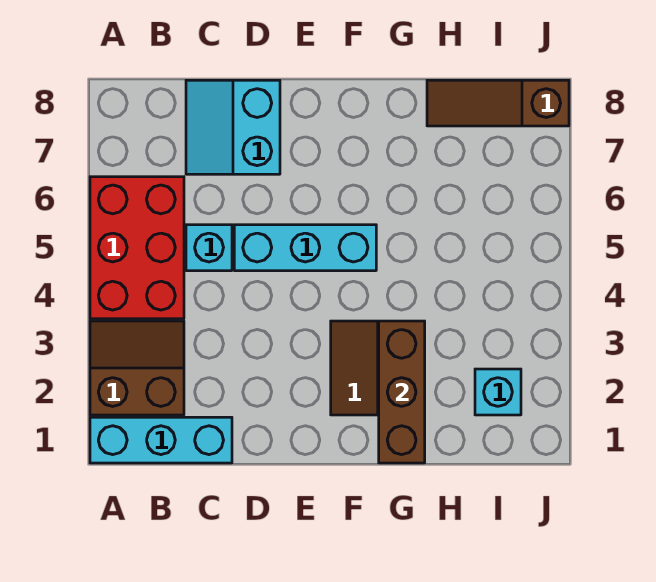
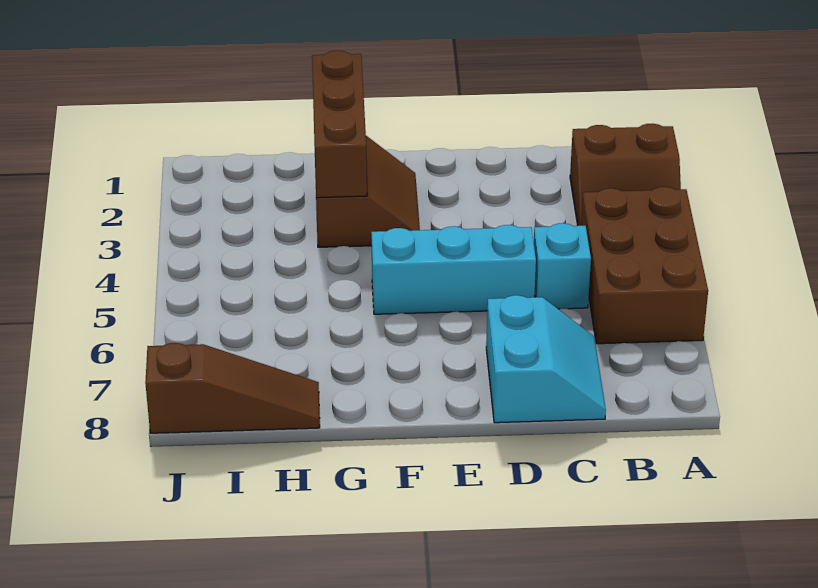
cyan brick A1:C1 level 1 -> none
red brick A4:B6 level 1 -> brown brick A4:B6 level 1
cyan brick I2 level 1 -> none

